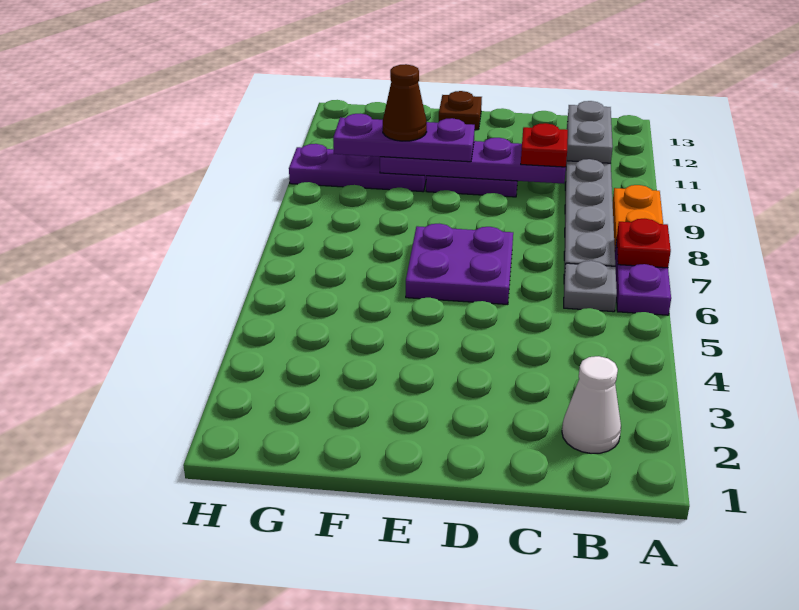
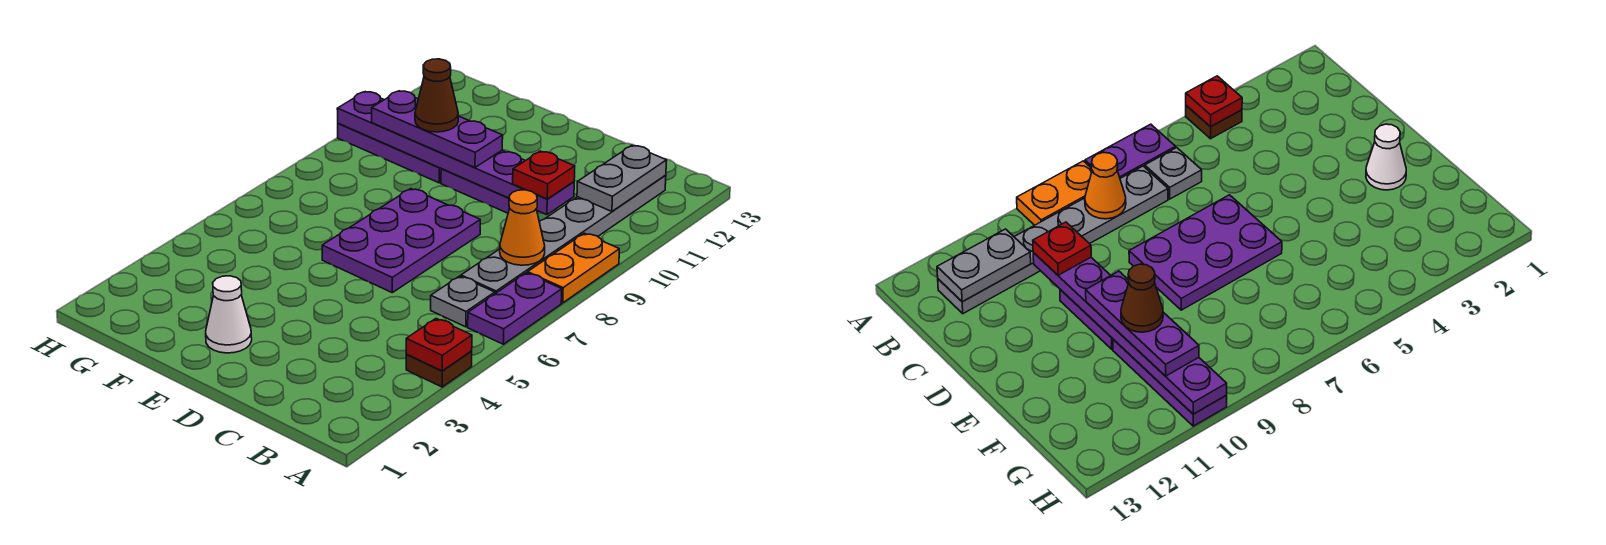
red plate A7 level 2 -> red plate A4 level 2
white cone B2 level 1 -> white cone E2 level 1
none -> orange cone B8 level 2
purple plate C10:F10 level 2 -> purple plate C10:H10 level 2
purple plate D6:E7 level 1 -> purple plate D6:E8 level 1
brown plate E13 level 1 -> brown plate A4 level 1

